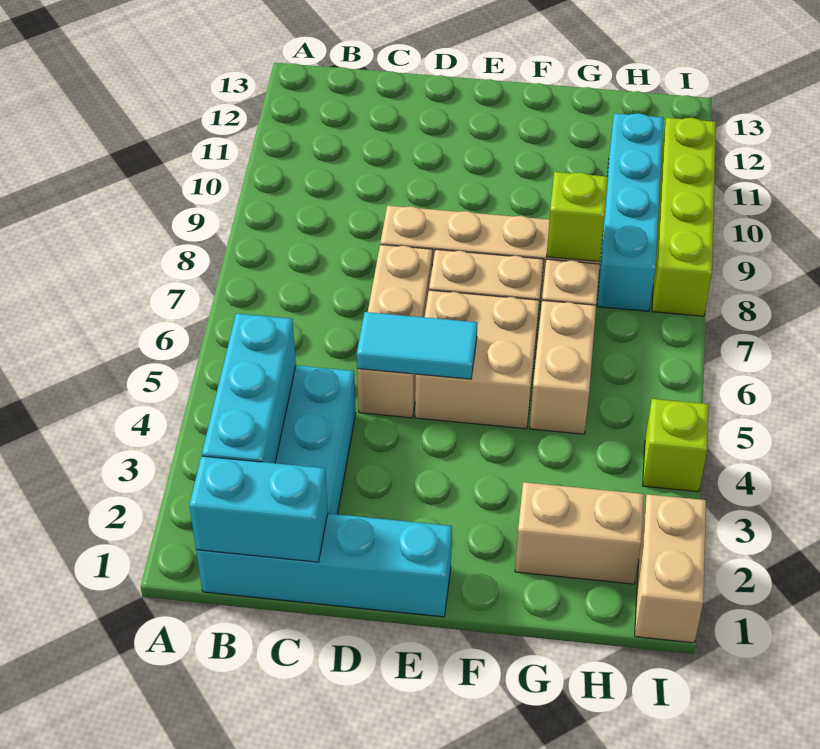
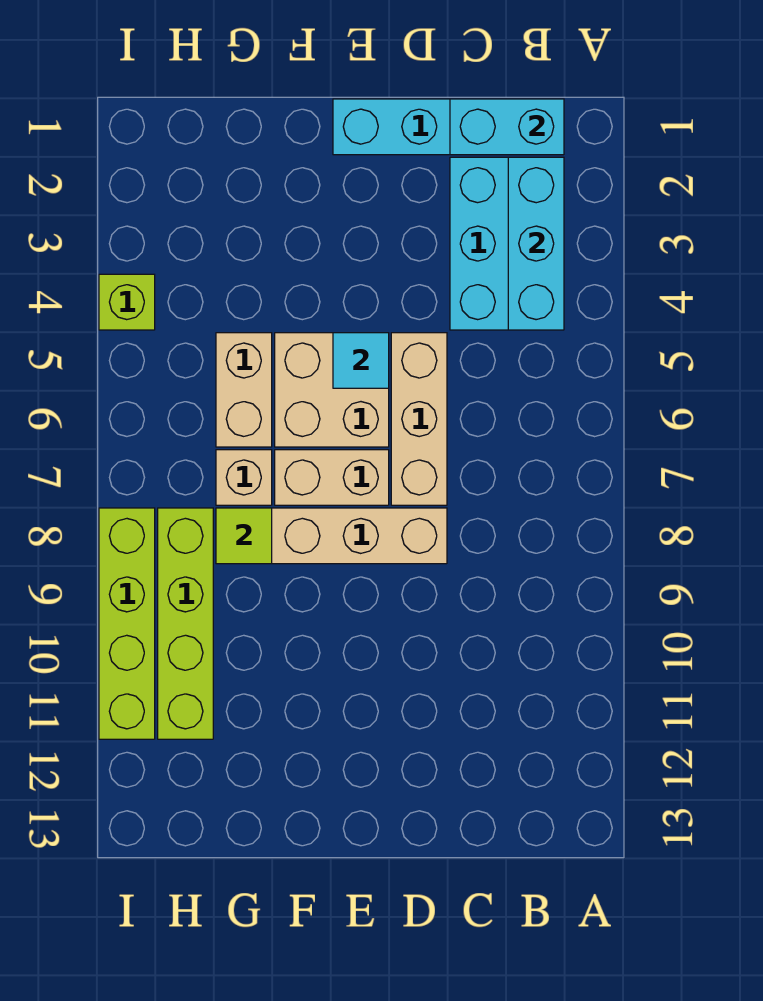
cyan tile D5:E5 level 2 -> cyan tile E5 level 2
tan brick G2:H2 level 1 -> none
lime brick G8 level 2 -> lime tile G8 level 2
cyan brick H8:H11 level 1 -> lime brick H8:H11 level 1
tan brick I1:I2 level 1 -> none

